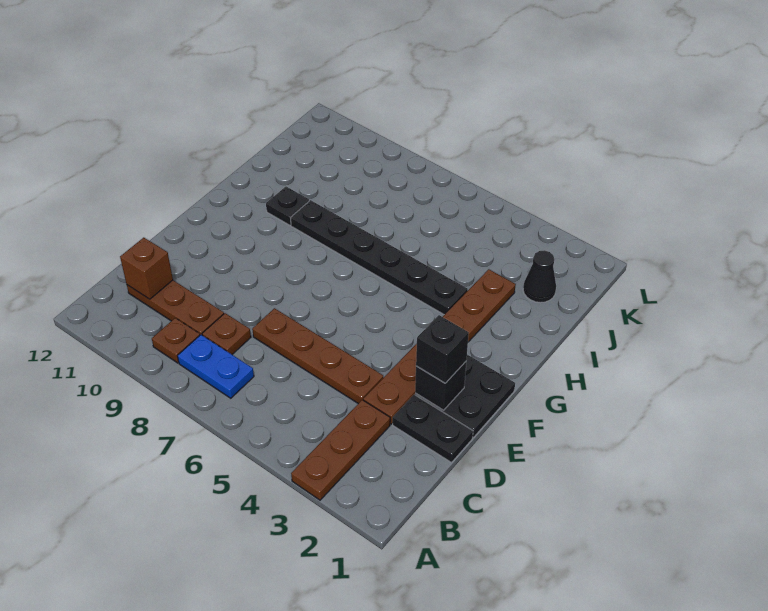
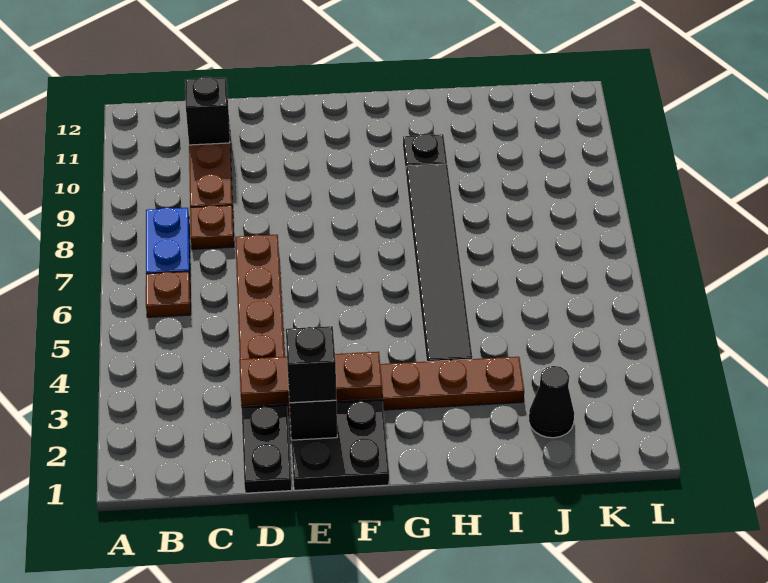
brown plate A3:C3 level 1 -> brown plate D3:F3 level 2
brown plate B9 level 1 -> brown plate B6 level 1
brown brick C11 level 2 -> black brick C11 level 2
black plate H4:H9 level 1 -> black tile H4:H9 level 1

